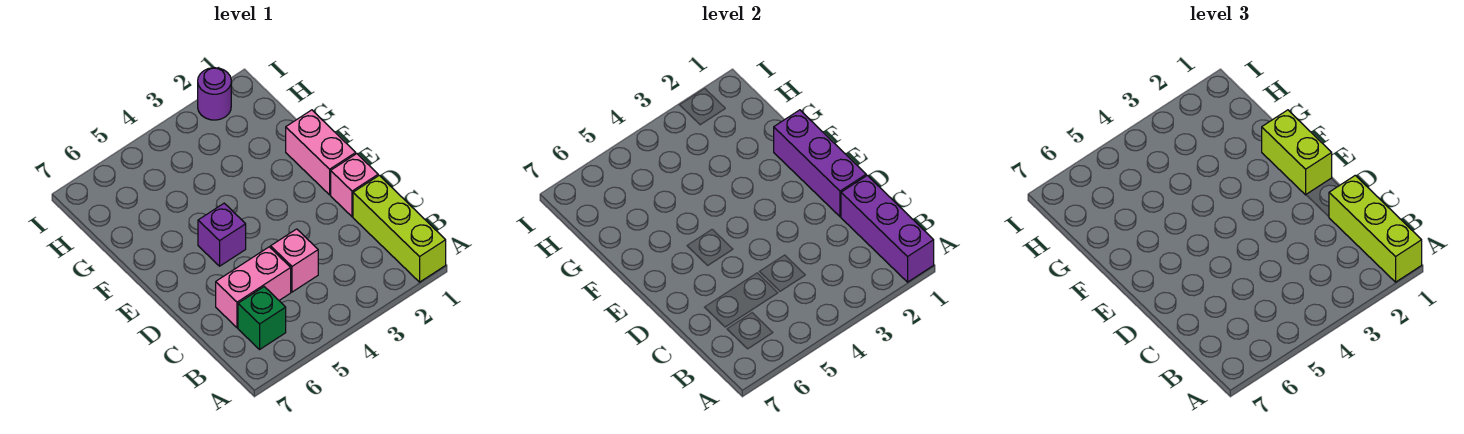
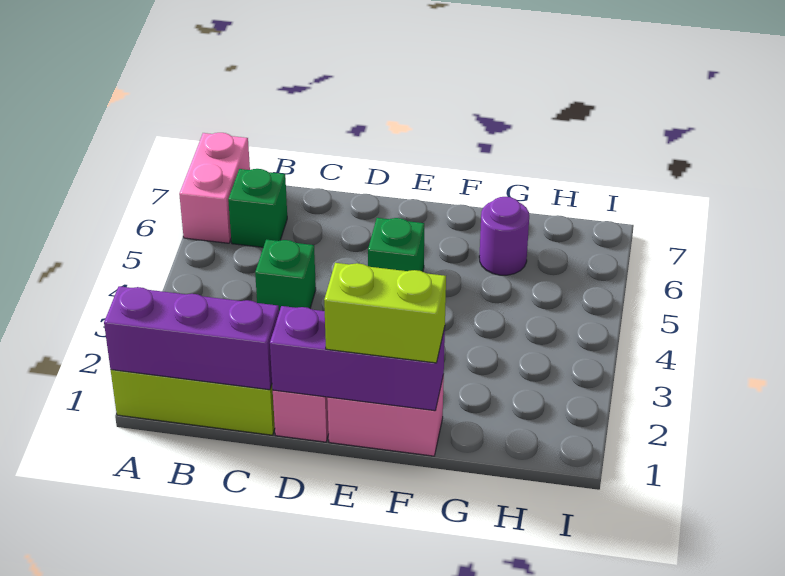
lime brick A1:C1 level 3 -> none
pink brick C4 level 1 -> green brick C4 level 1
pink brick C5:C6 level 1 -> pink brick A6:A7 level 1
purple brick E5 level 1 -> green brick E5 level 1
purple round brick I2 level 1 -> purple round brick G6 level 1

